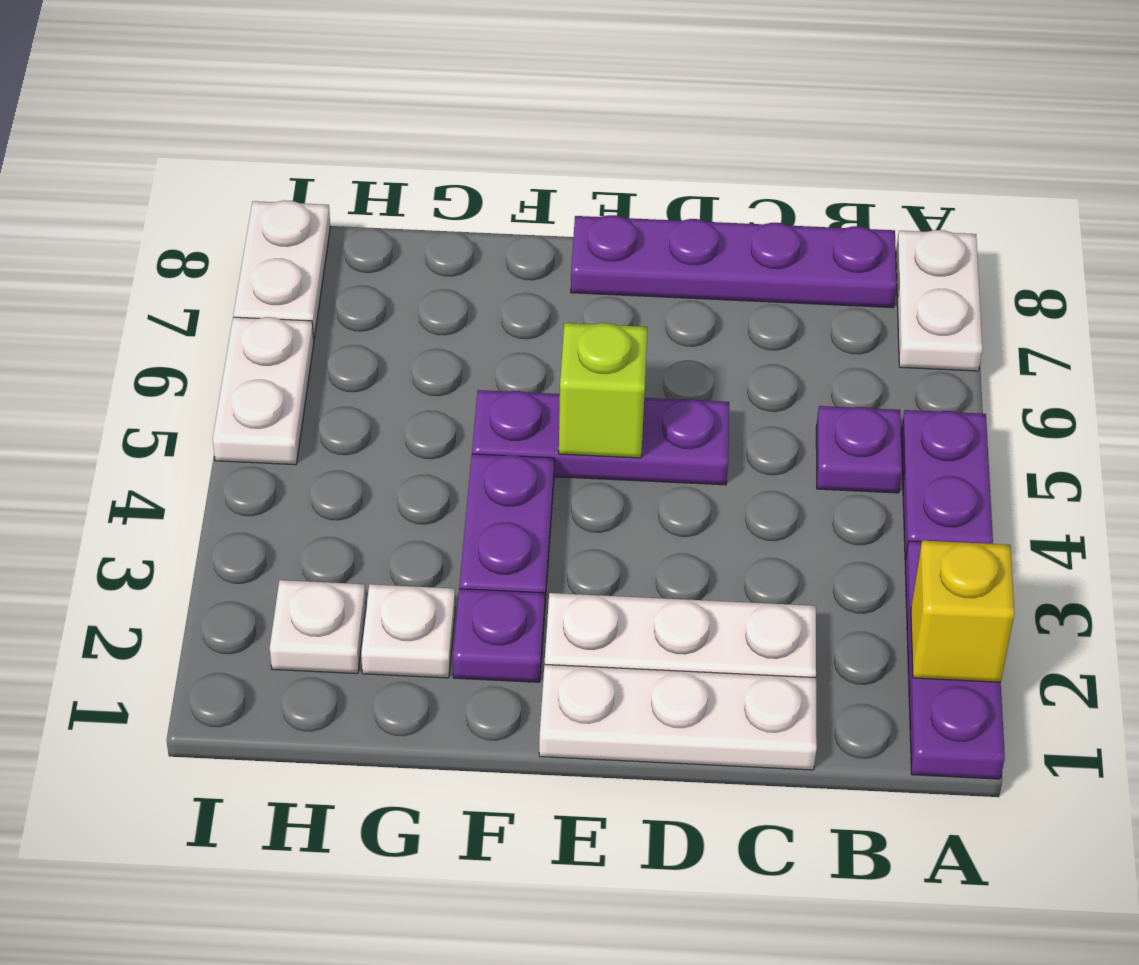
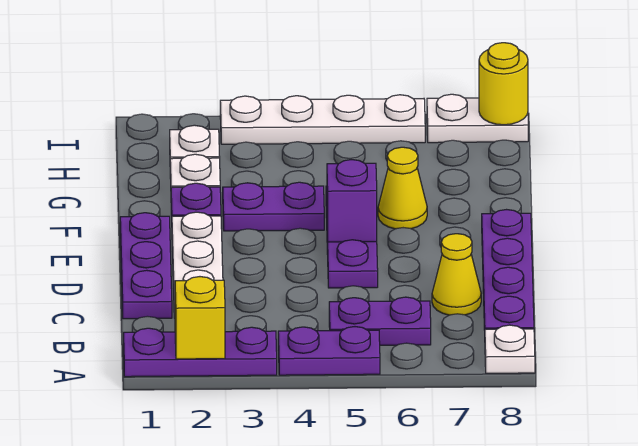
white plate A7:A8 level 1 -> white plate A8 level 1
purple plate B5 level 1 -> purple plate B5:B6 level 1
white plate C1:E1 level 1 -> purple plate C1:E1 level 1
none -> yellow cone C7 level 1
lime brick E5 level 2 -> purple brick E5 level 2
none -> yellow cone F6 level 1
white plate I5:I6 level 1 -> white plate I3:I6 level 1
none -> yellow round brick I8 level 2

